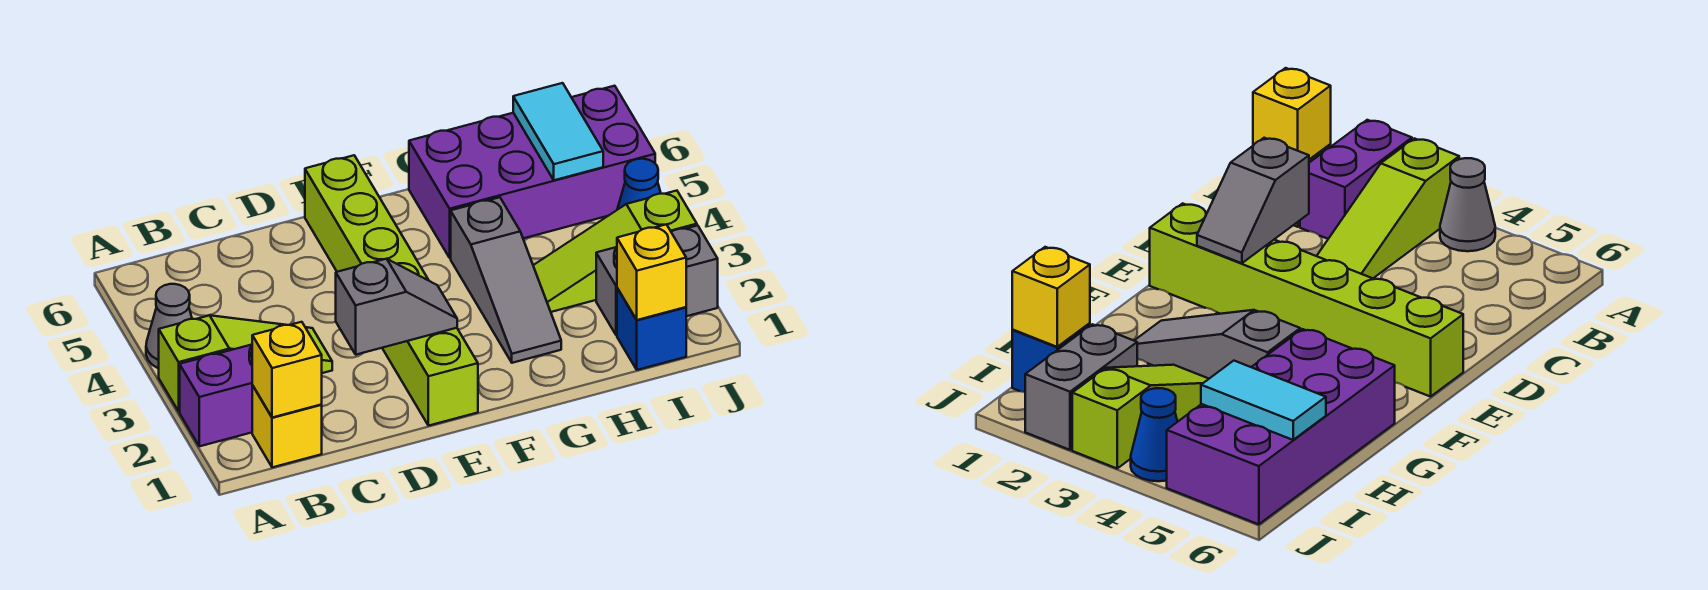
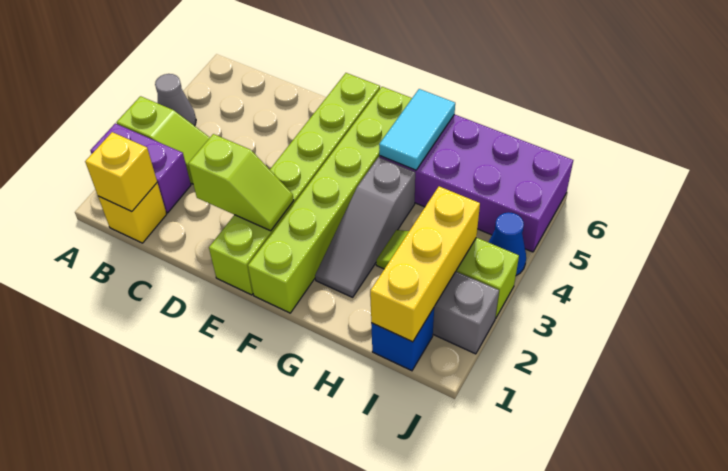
grey slope D2:E2 level 2 top D -> lime slope D2:E2 level 2 top D
none -> lime brick F1:F6 level 1
yellow brick I1 level 2 -> yellow brick I1:I3 level 2
cyan tile I5:I6 level 2 -> cyan tile G5:G6 level 2

